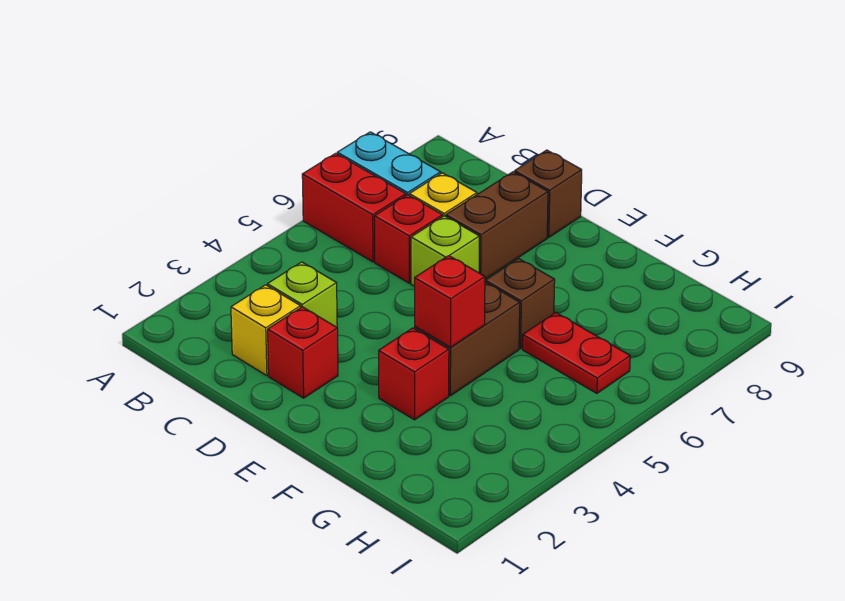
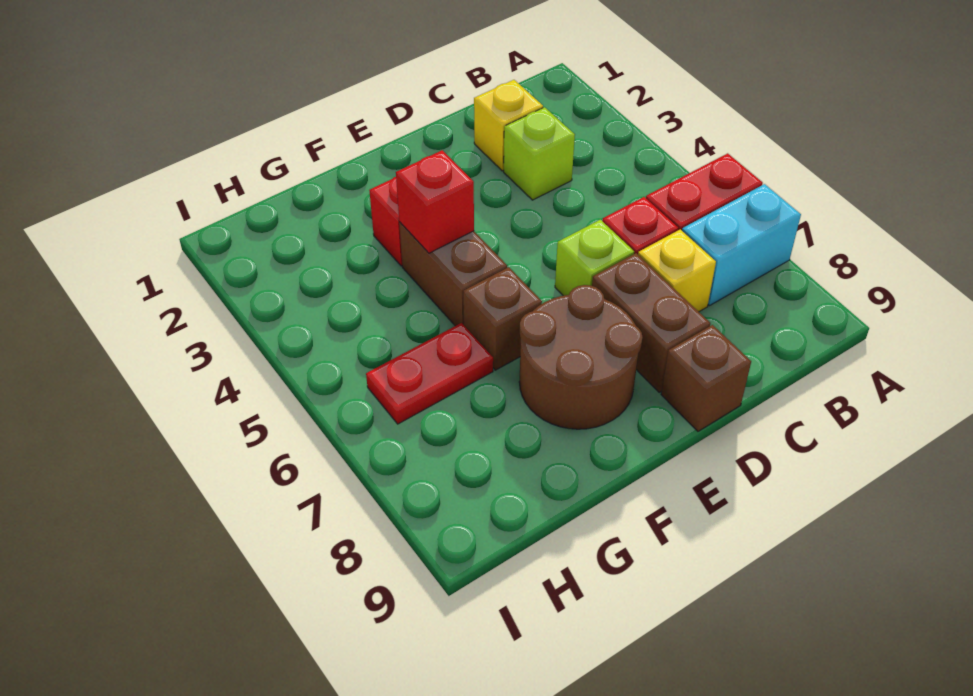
red brick D2 level 1 -> none
none -> brown round brick E7:F8 level 1

